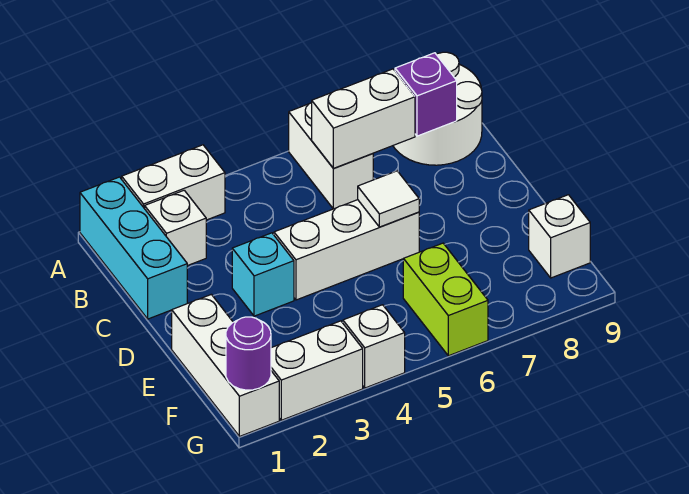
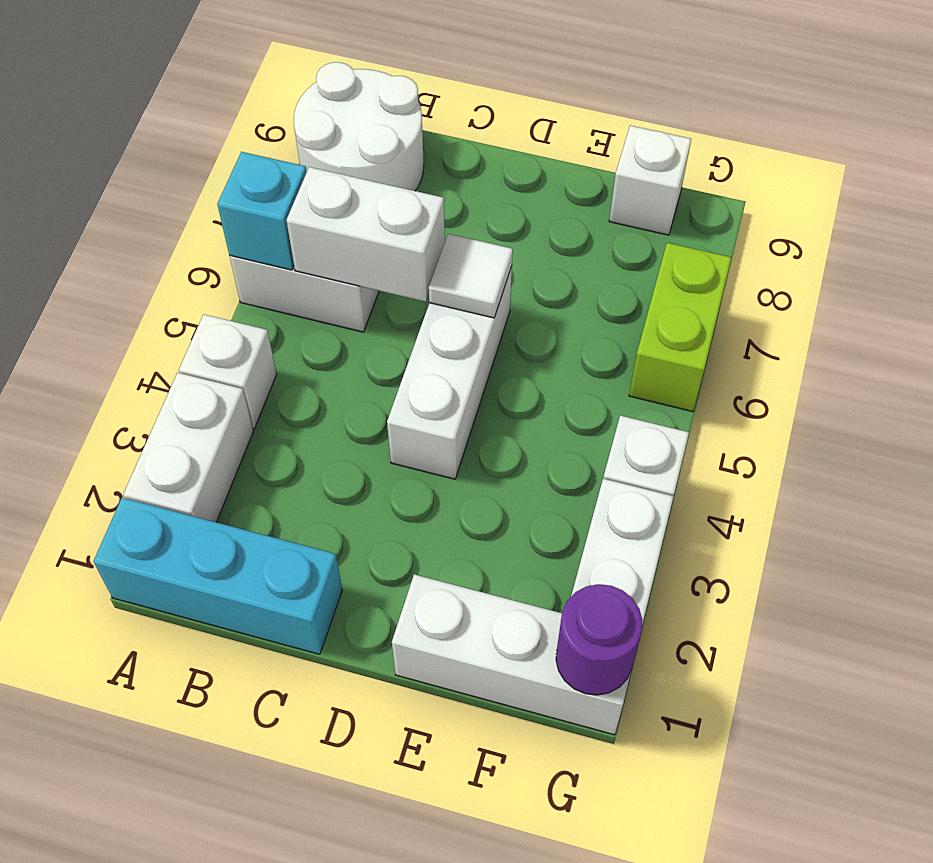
white brick B2 level 1 -> white brick A4 level 1
white brick B6:B7 level 2 -> white brick B6:C6 level 2
purple brick B8 level 2 -> none
cyan brick D3 level 1 -> cyan brick A6 level 2
lime brick F6:G6 level 1 -> lime brick G6:G7 level 1

